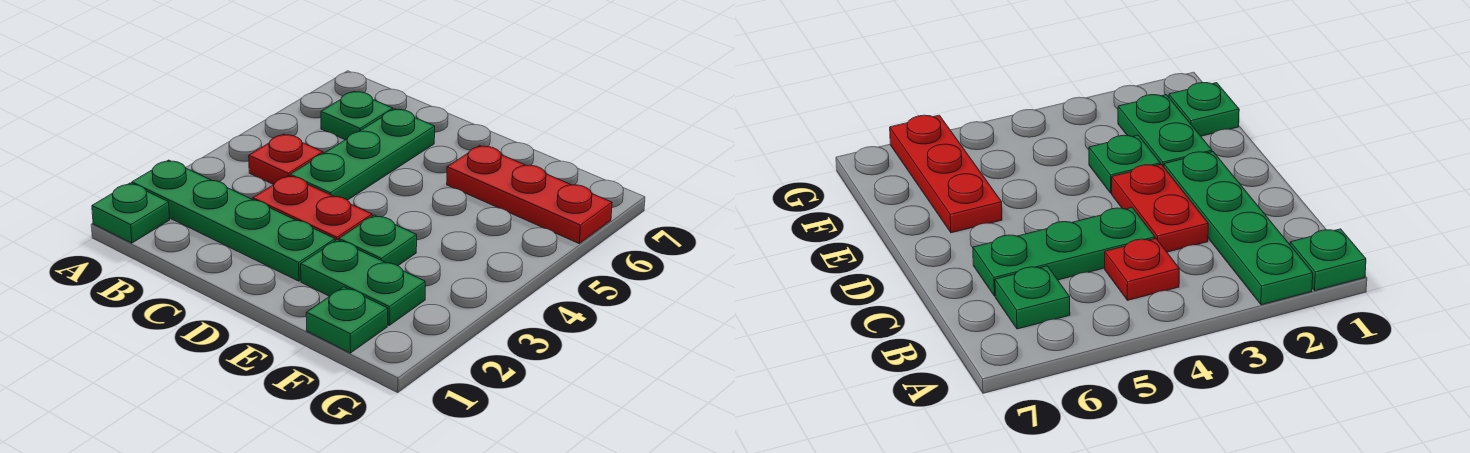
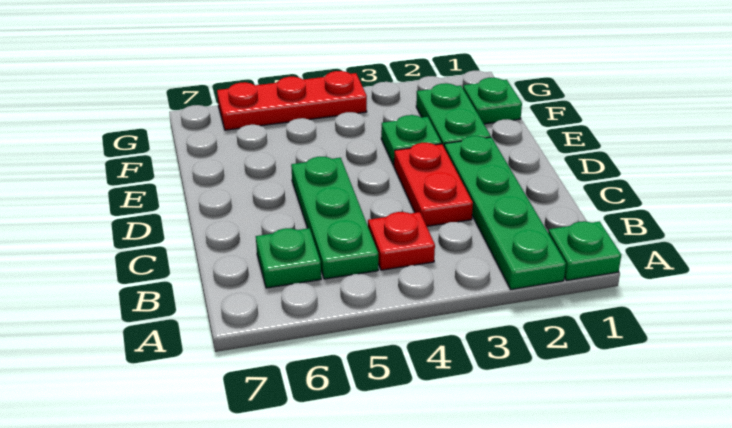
green plate C4:C6 level 1 -> green plate B5:D5 level 1
red plate E6:G6 level 1 -> red plate G4:G6 level 1

